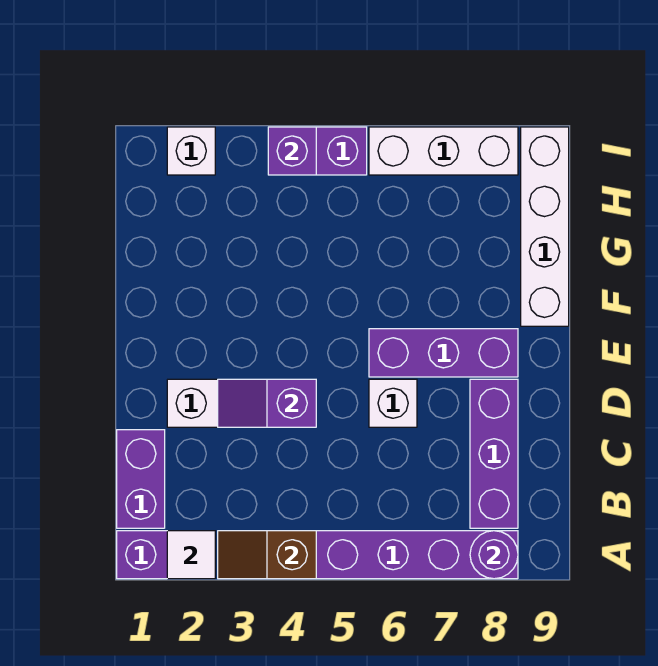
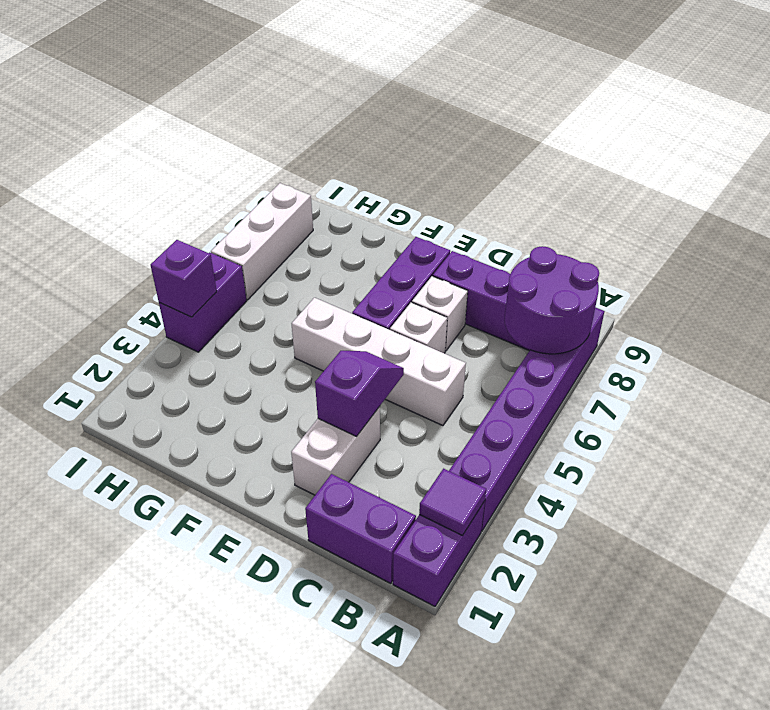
white tile A2 level 2 -> purple tile A2 level 2
brown slope A3:A4 level 2 top 4 -> none
purple round brick A8 level 2 -> purple round brick A7:B8 level 2
purple slope D3:D4 level 2 top 4 -> purple slope D3:D4 level 2 top 3
white brick F9:I9 level 1 -> white brick C5:F5 level 1
white brick I2 level 1 -> white brick D7 level 1

